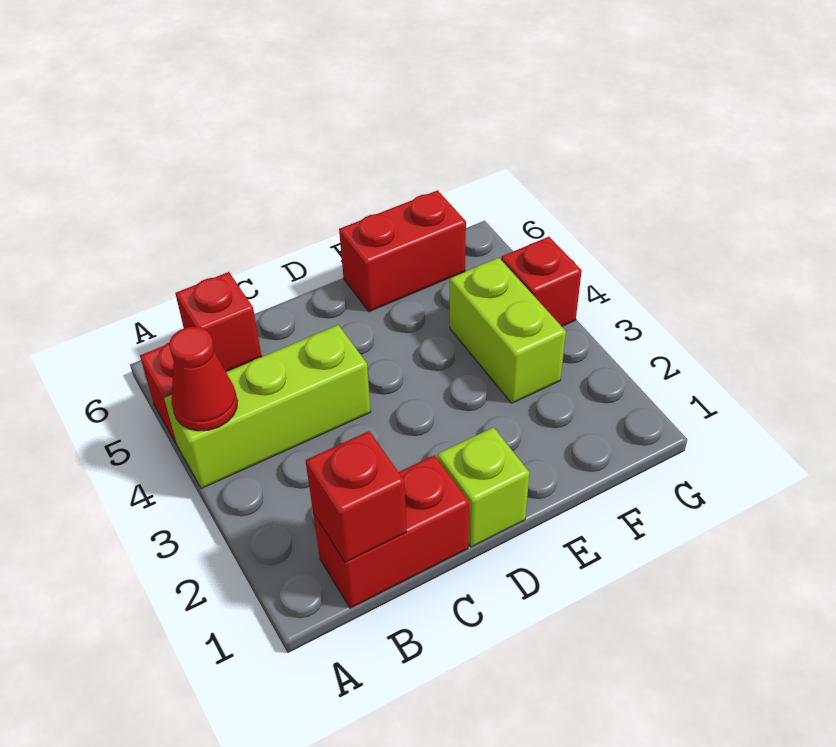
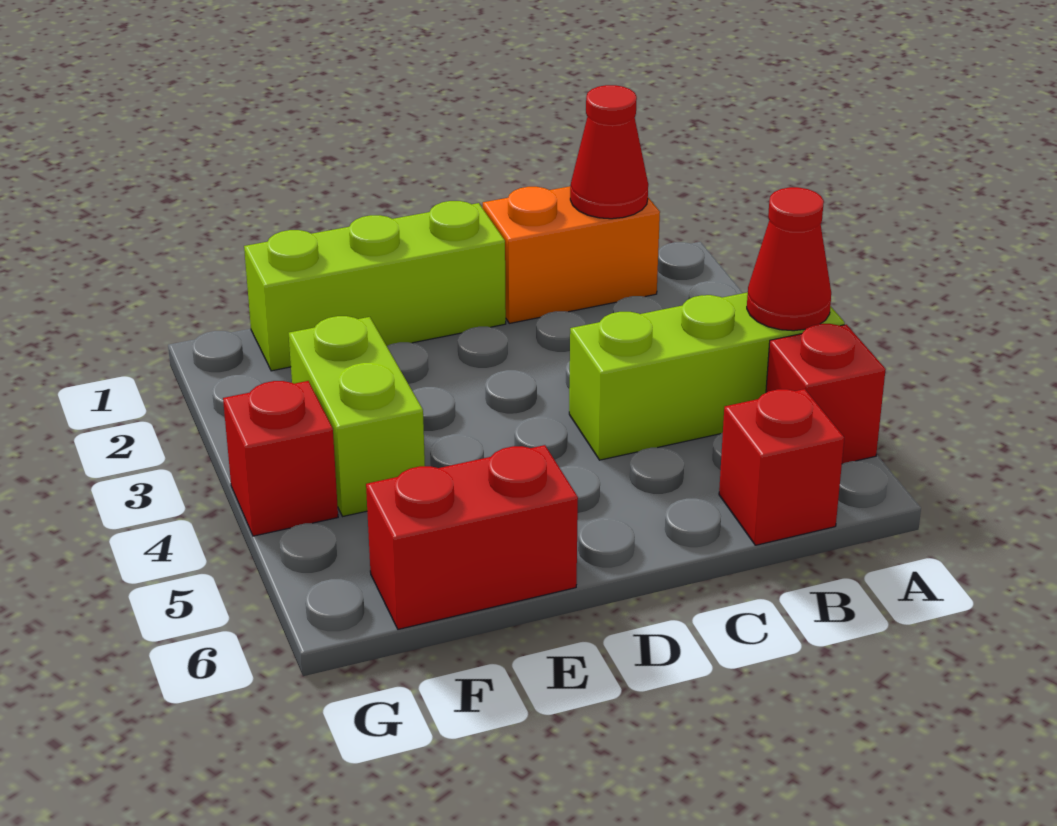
red brick B1:C1 level 1 -> orange brick B1:C1 level 1
red brick B1 level 2 -> red cone B1 level 2
lime brick D1 level 1 -> lime brick D1:F1 level 1

